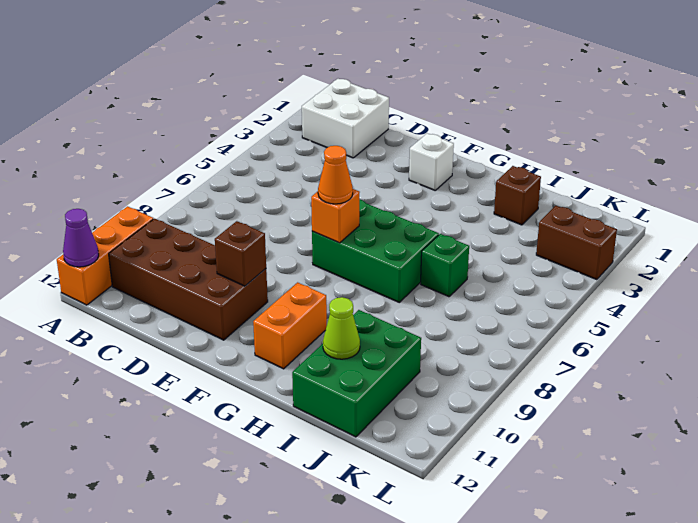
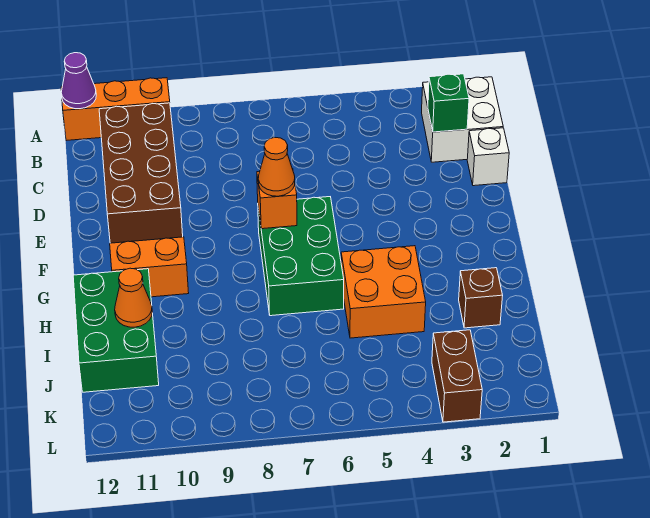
brown brick E10 level 2 -> none
white brick F2 level 1 -> white brick D1 level 1
none -> orange brick H4:I5 level 1
green brick I6 level 1 -> green brick C2 level 2
green brick I10:J12 level 1 -> green brick H11:J12 level 1
lime cone I11 level 2 -> orange cone I11 level 2

